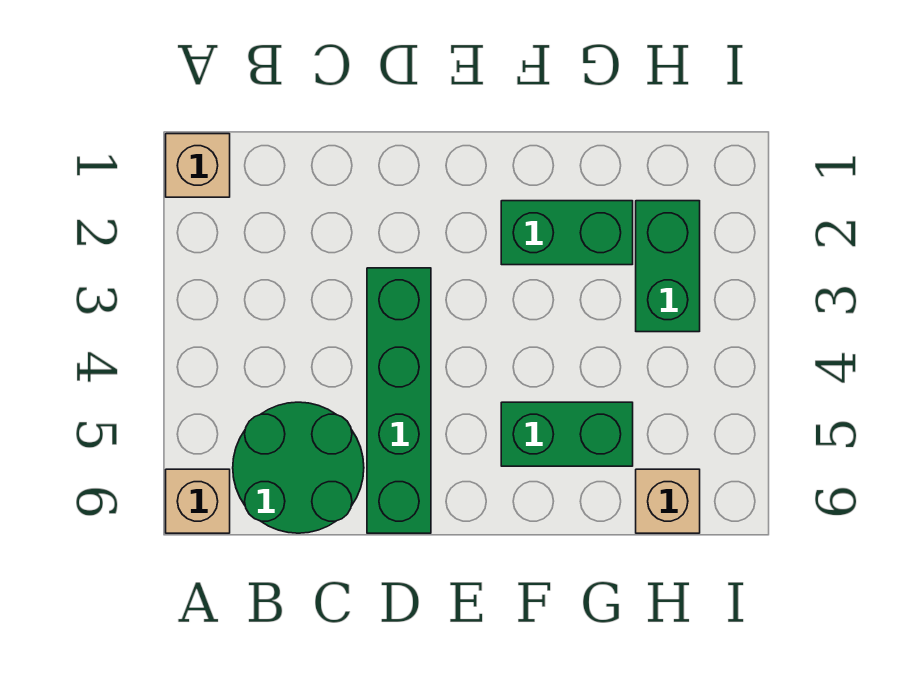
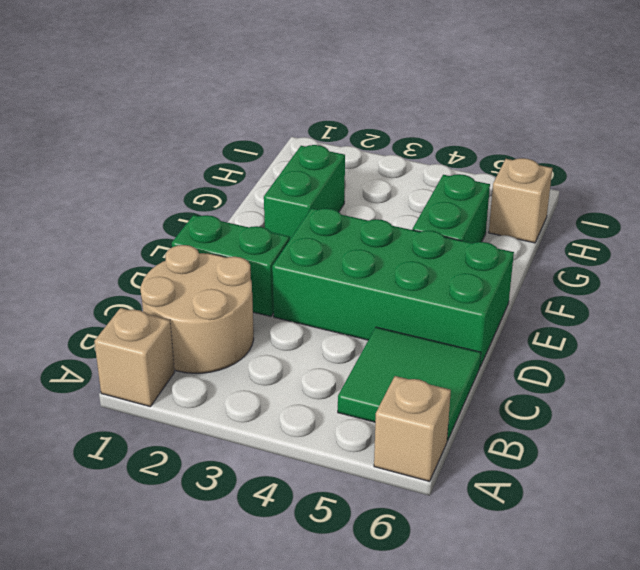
none -> tan round brick B1:C2 level 1
green round brick B5:C6 level 1 -> green tile B5:C6 level 1
green brick D3:D6 level 1 -> green brick D3:E6 level 1
green brick H2:H3 level 1 -> green brick D1:D2 level 1

